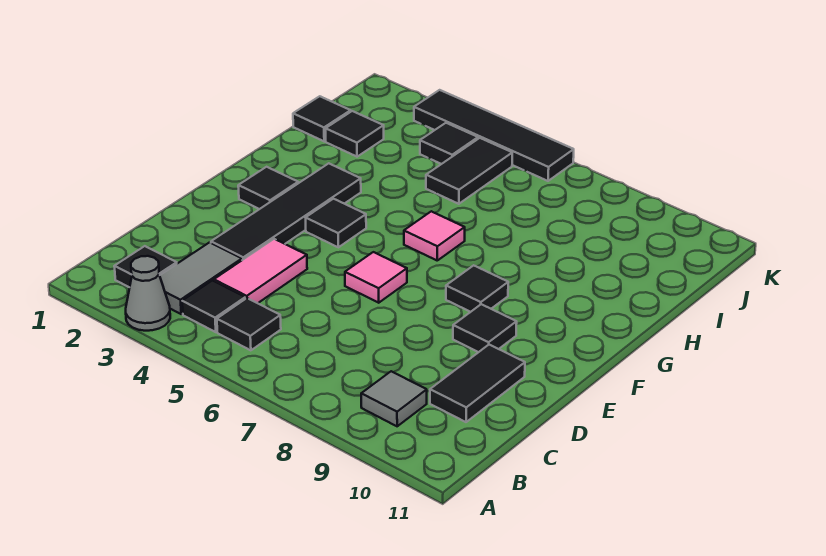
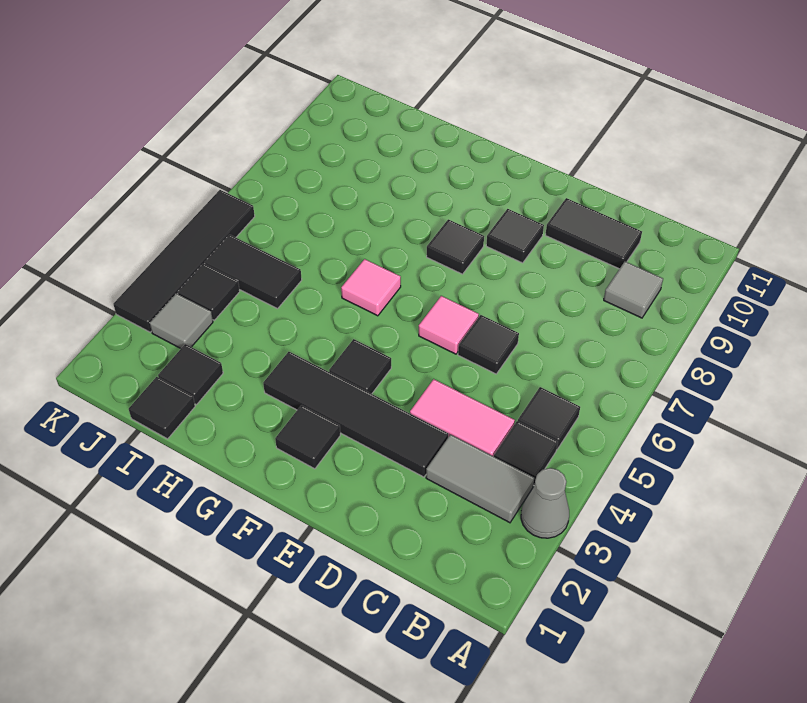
black tile B2 level 1 -> black tile D6 level 1
none -> grey tile J3 level 1

